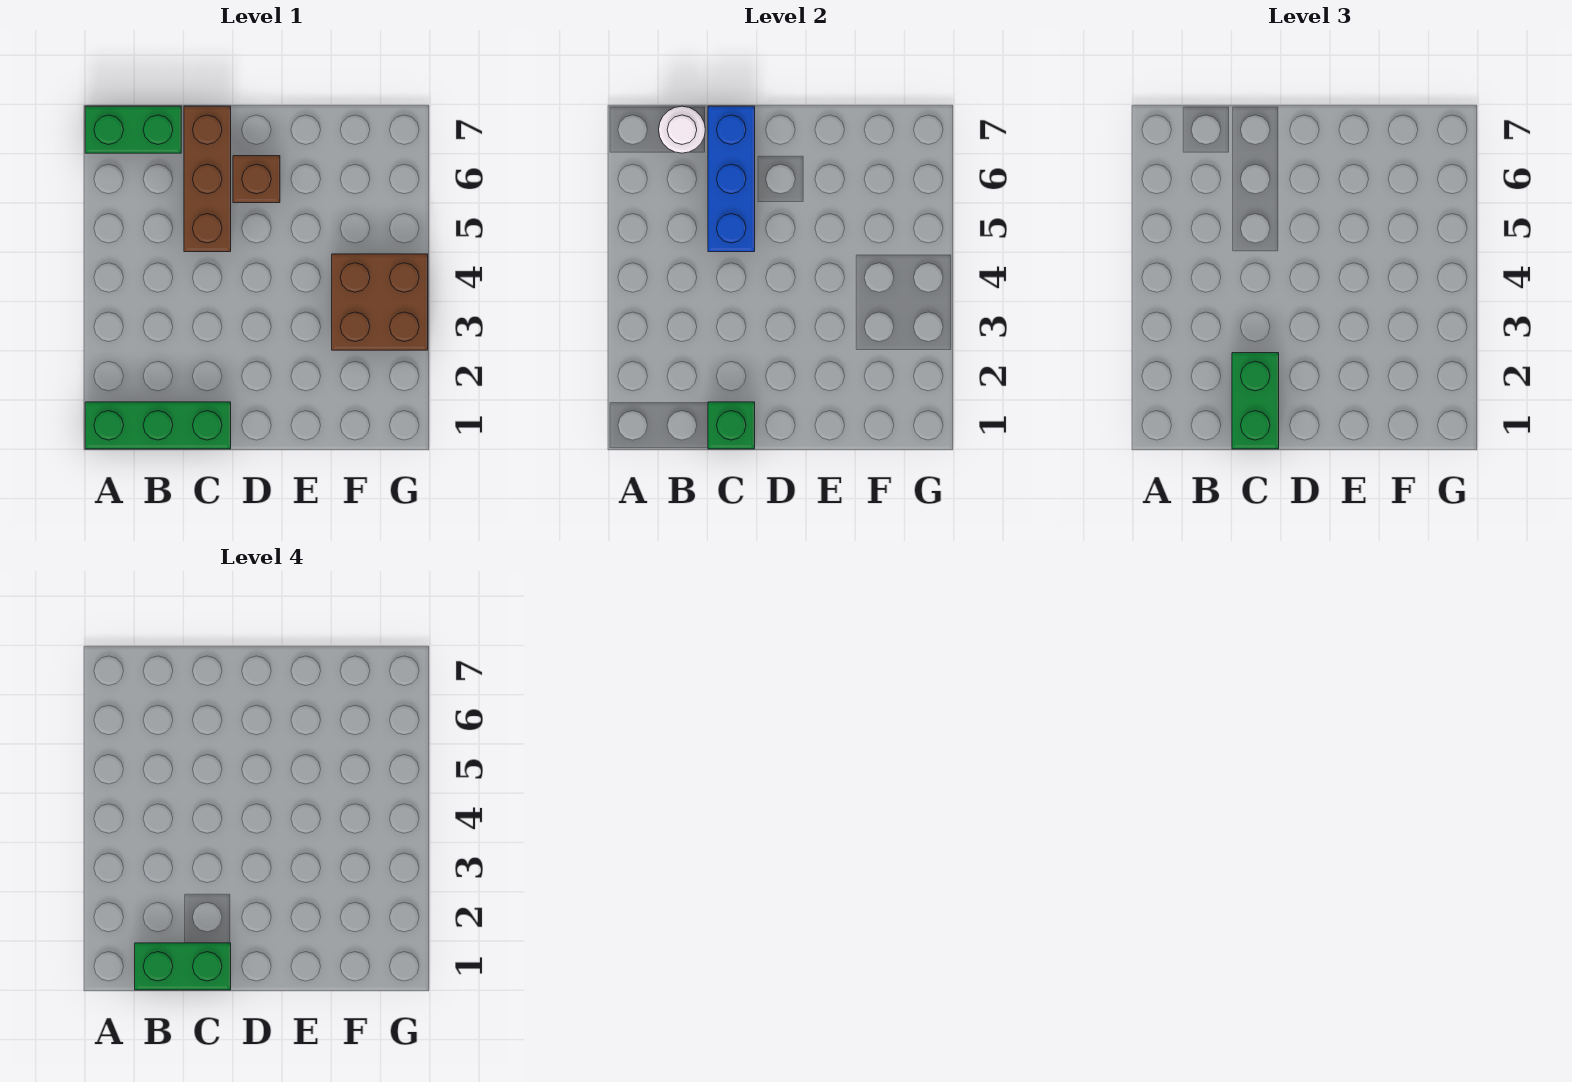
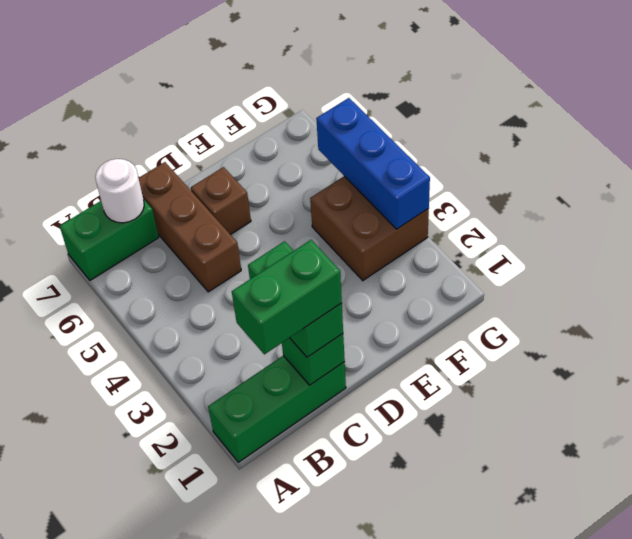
blue brick C5:C7 level 2 -> blue brick G3:G5 level 2

